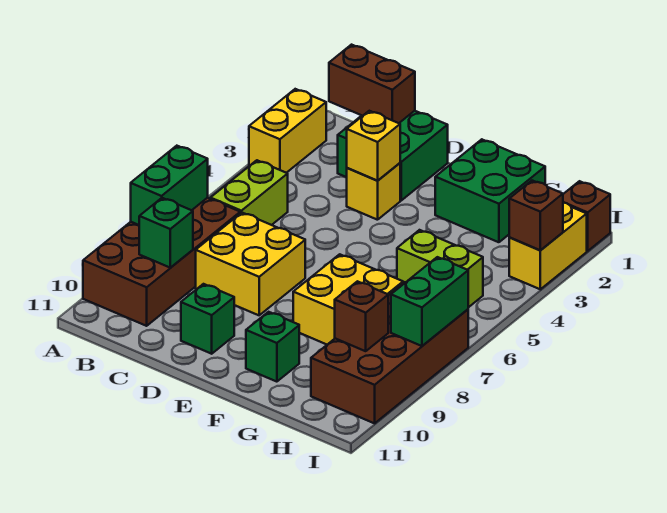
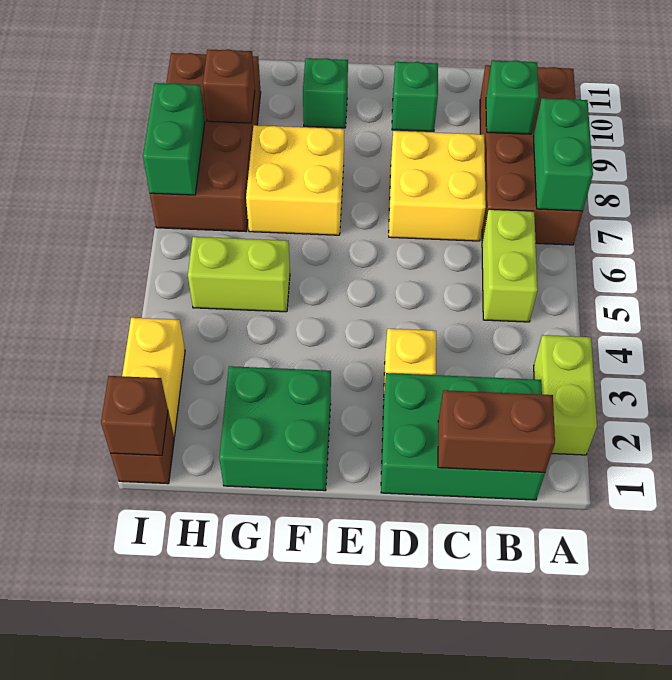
yellow brick A2:A3 level 1 -> lime brick A2:A3 level 1
green brick C1:D2 level 1 -> green brick B1:D2 level 1
yellow brick D3 level 2 -> none
brown brick I3 level 2 -> brown brick I1 level 2

